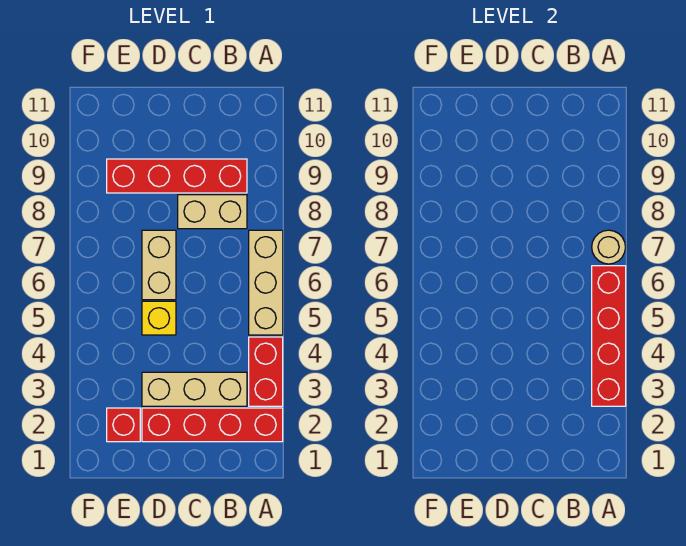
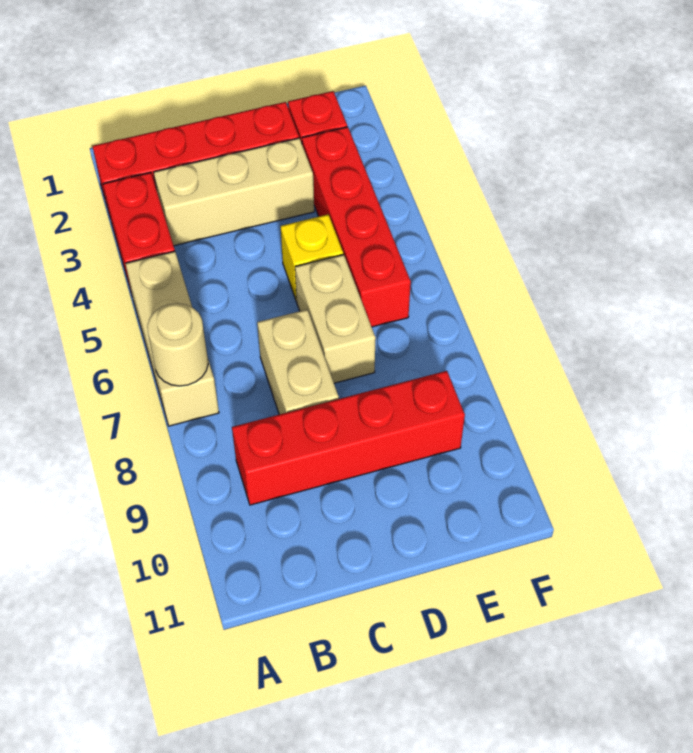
red brick A3:A6 level 2 -> red brick E3:E6 level 1
tan brick B8:C8 level 1 -> tan brick C7:C8 level 1

